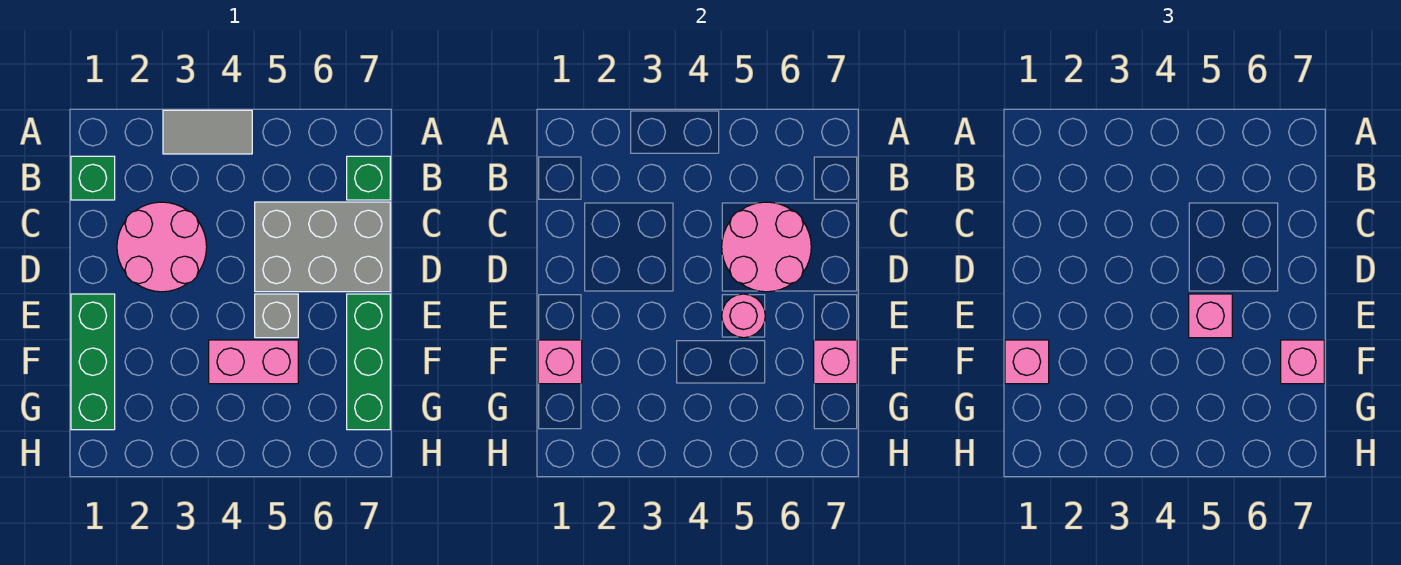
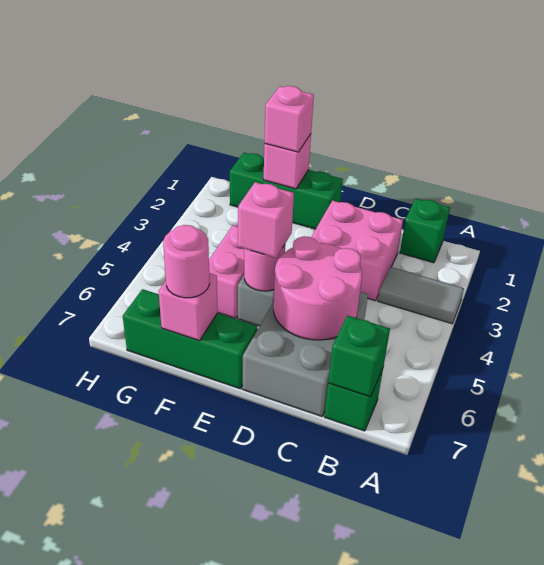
grey tile A3:A4 level 1 -> grey tile A3:B3 level 1
none -> green brick B7 level 2
pink round brick C2:D3 level 1 -> pink brick C2:D3 level 1
pink brick F7 level 3 -> pink round brick F7 level 3

